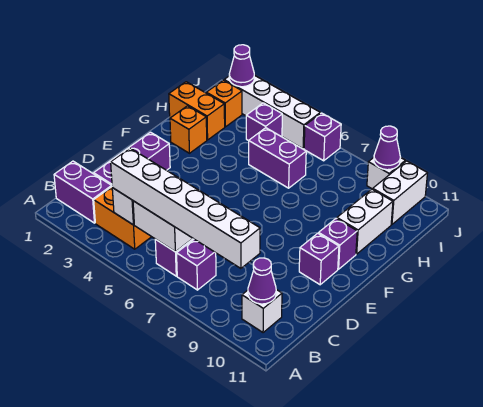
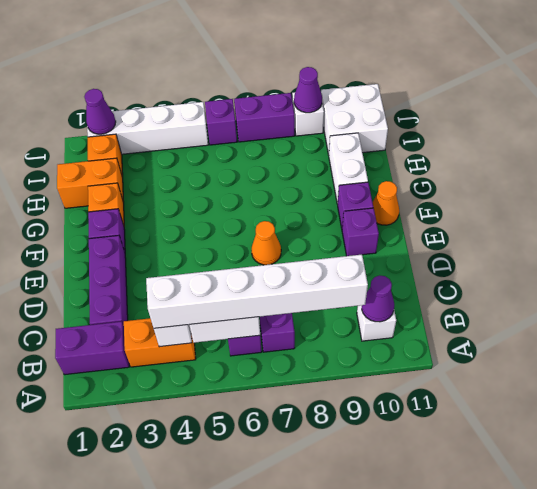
none -> orange cone E7 level 1
none -> orange cone F11 level 1
purple brick H5:H6 level 1 -> purple brick J7:J8 level 1
purple brick I4 level 1 -> purple brick F2 level 1
white brick I10:J10 level 1 -> white brick I10:J11 level 1

